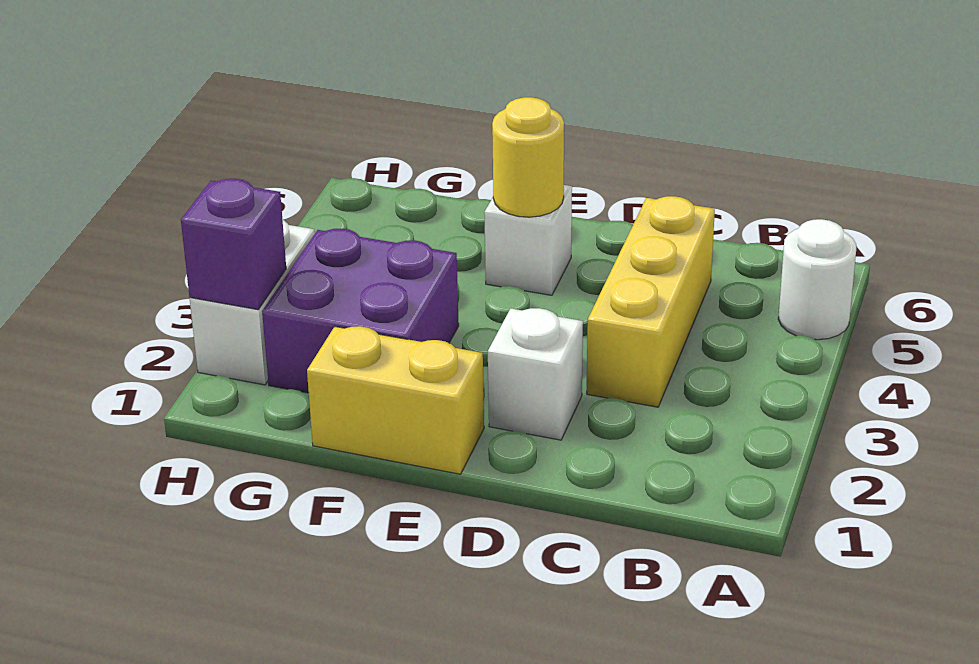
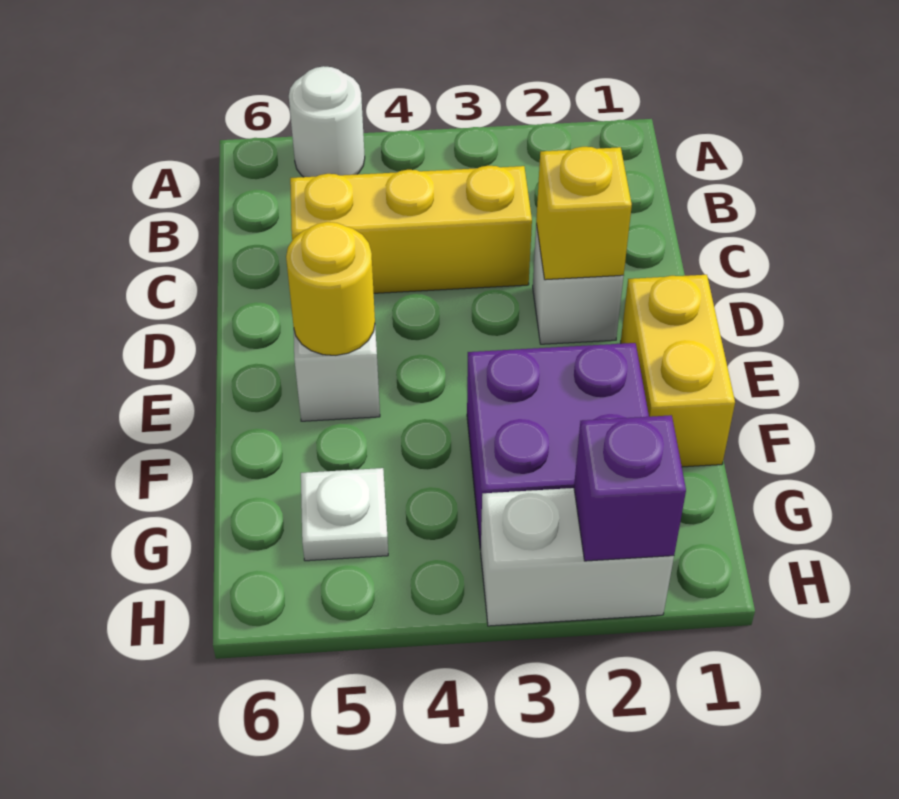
none -> yellow brick D2 level 2
none -> white plate G5 level 1

